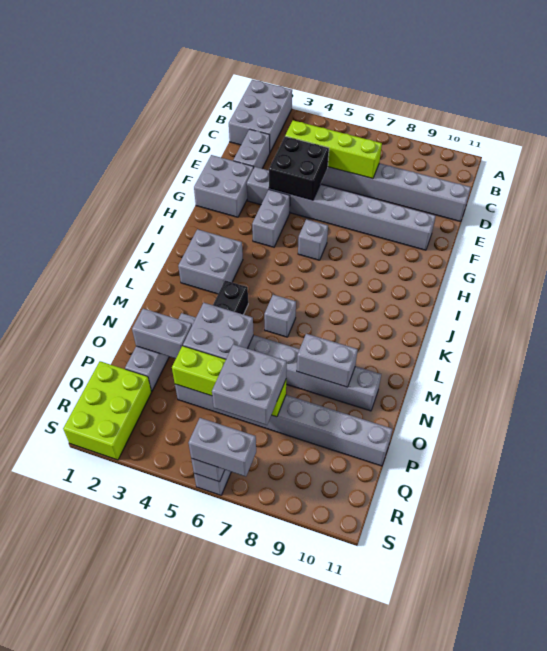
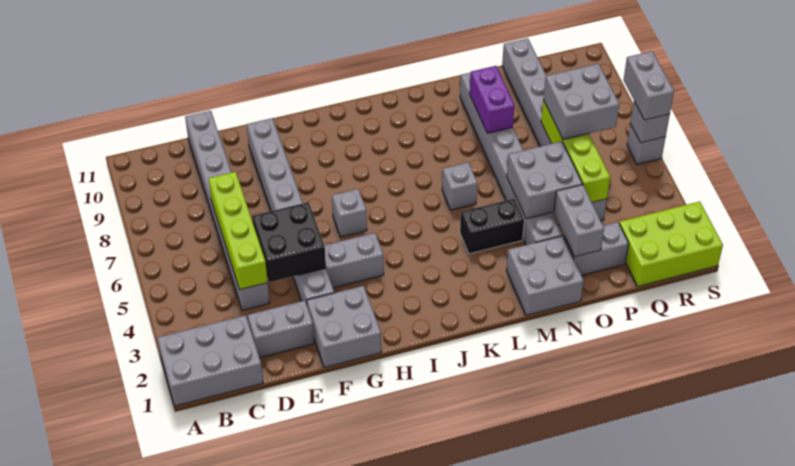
grey brick J2:K3 level 1 -> grey brick M1:N2 level 1
grey brick N8:N9 level 2 -> purple brick N8:N9 level 2

